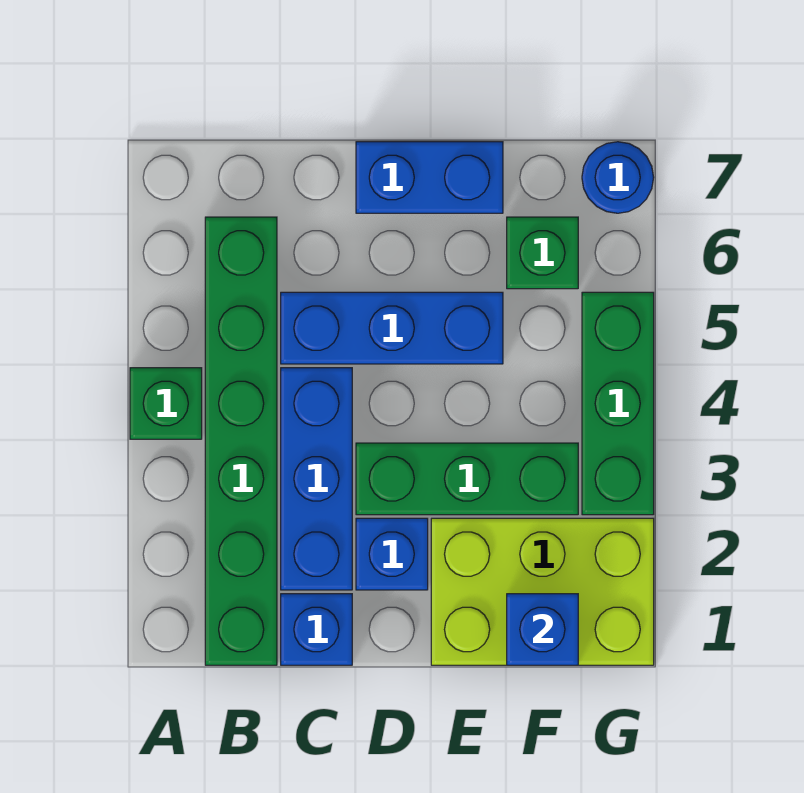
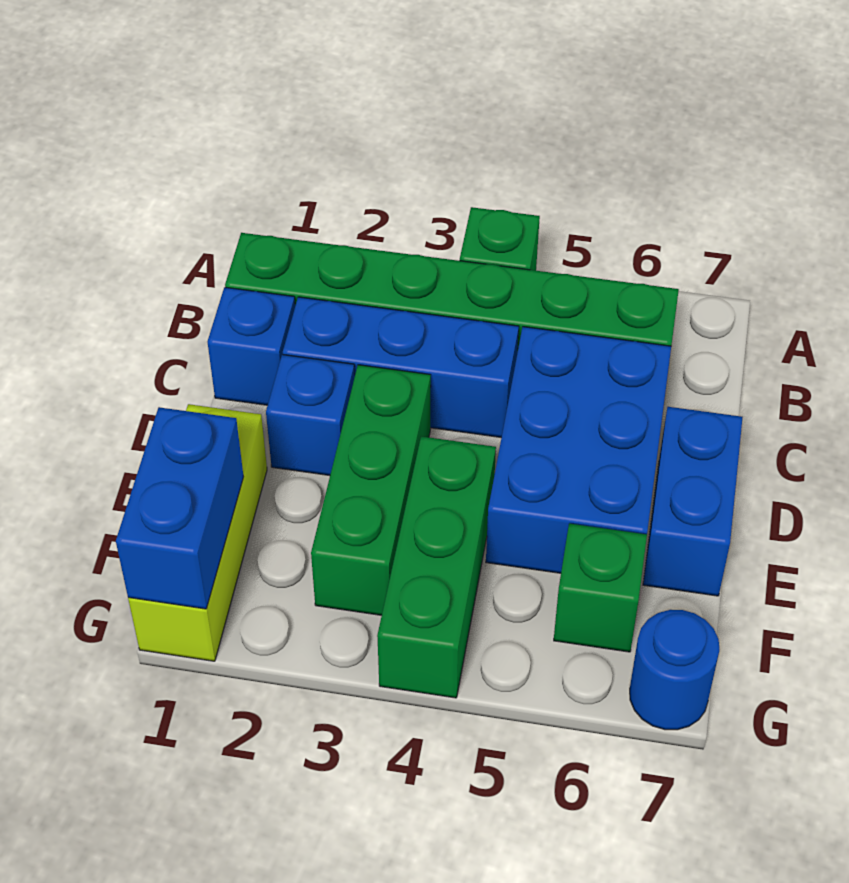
blue brick C5:E5 level 1 -> blue brick C5:E6 level 1
lime brick E1:G2 level 1 -> lime brick E1:G1 level 1
blue brick F1 level 2 -> blue brick F1:G1 level 2
green brick G3:G5 level 1 -> green brick E4:G4 level 1

